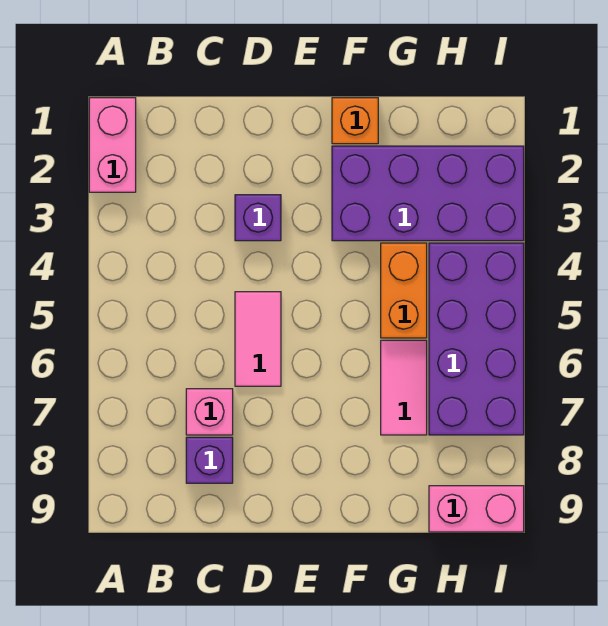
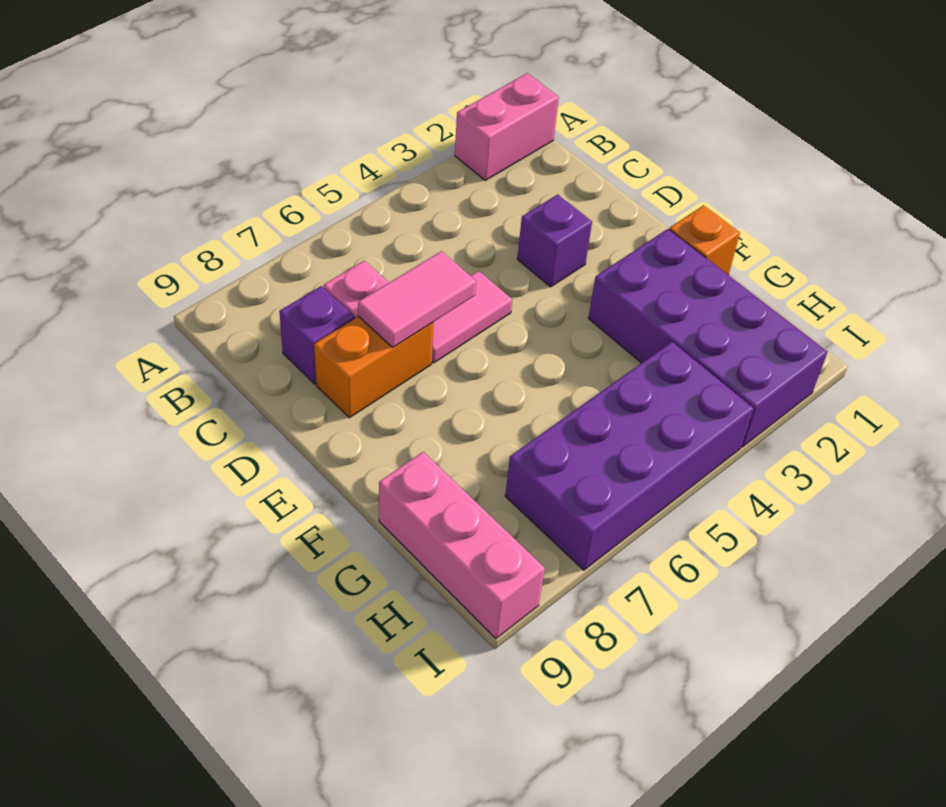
orange brick G4:G5 level 1 -> orange brick D7:D8 level 1
pink tile G6:G7 level 1 -> pink tile D6:D7 level 2
pink brick H9:I9 level 1 -> pink brick G9:I9 level 1

